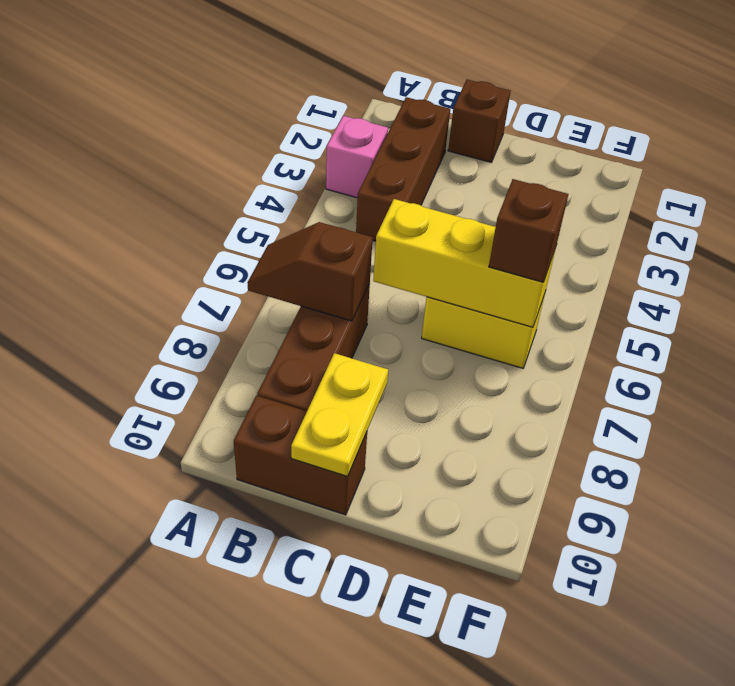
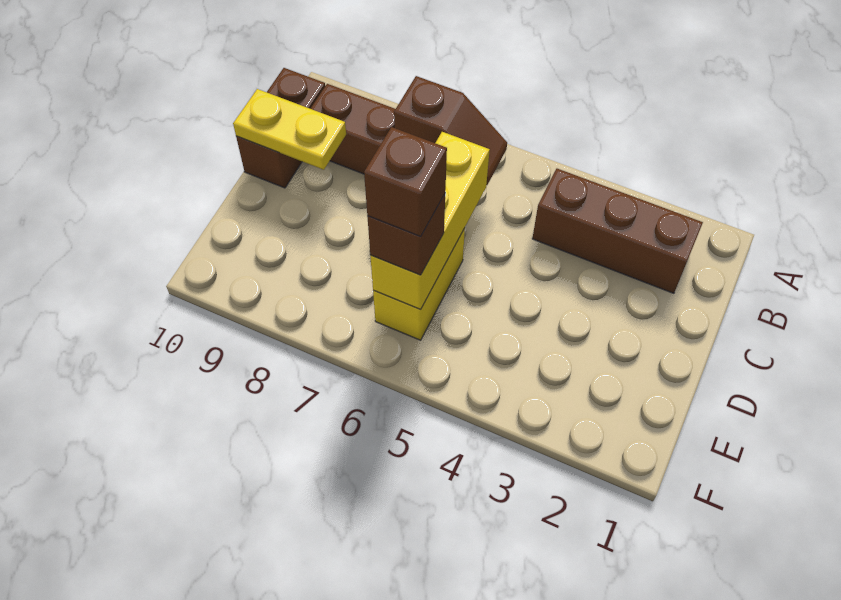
pink brick A3 level 1 -> none
brown slope A7:B7 level 2 top B -> brown slope B6:B7 level 2 top 7
brown brick C1 level 1 -> brown brick E6 level 4

